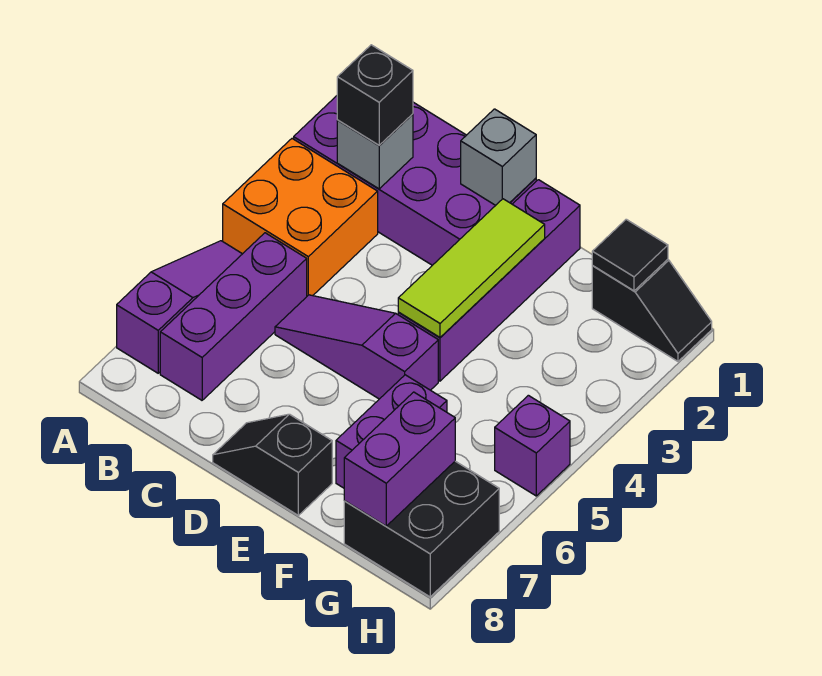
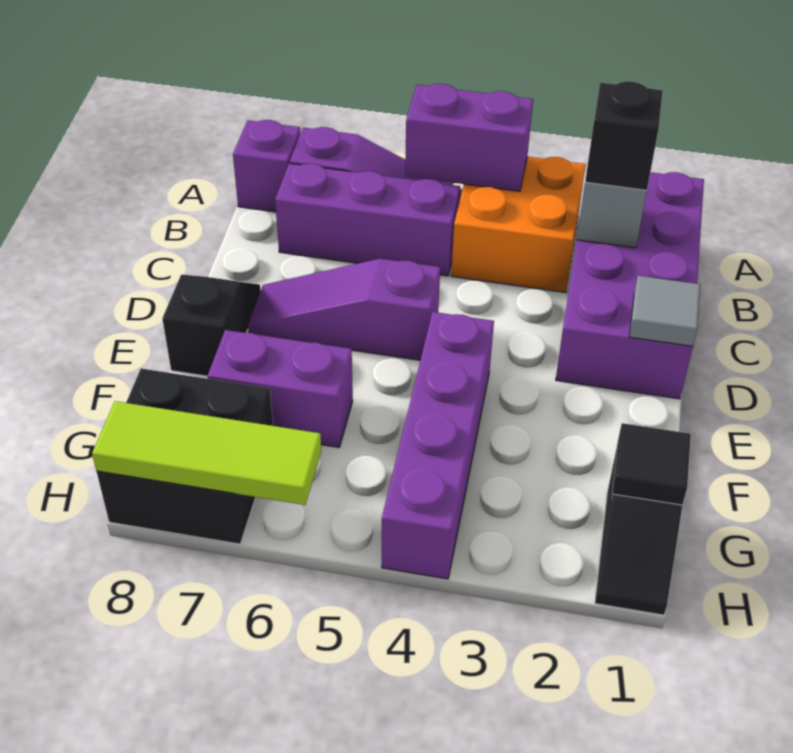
purple slope C5:E5 level 1 top E -> purple slope D5:D7 level 1 top 5
grey brick D1 level 2 -> grey tile D1 level 2
purple brick E1:E4 level 1 -> purple brick E4:H4 level 1
lime tile E2:E4 level 2 -> lime tile H6:H8 level 2
purple brick G7:G8 level 2 -> purple brick A4:A5 level 2
purple brick H5 level 1 -> purple brick A8 level 1

